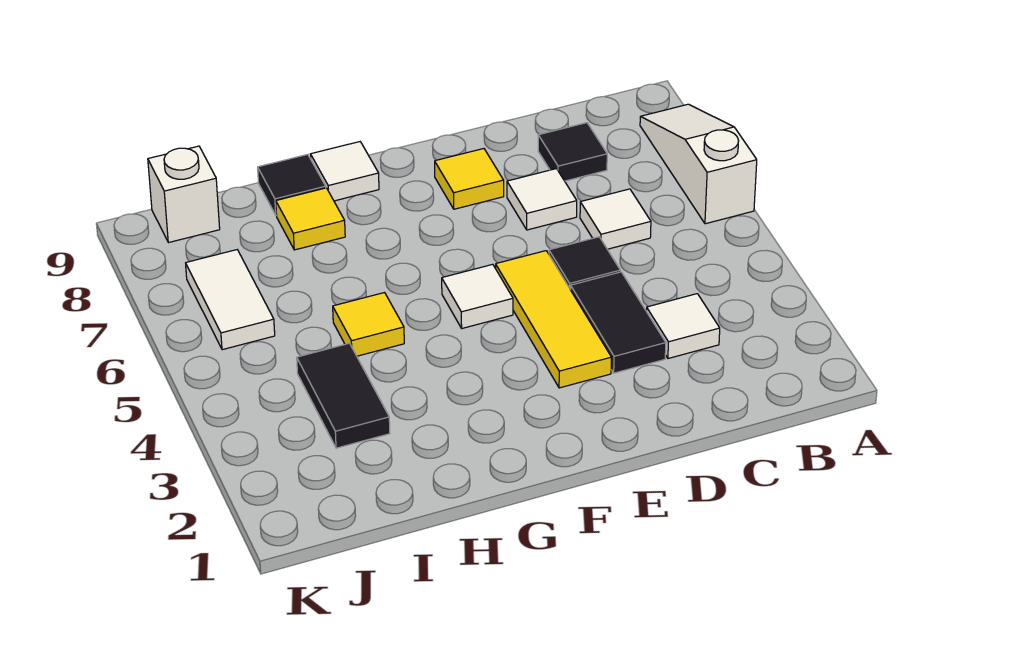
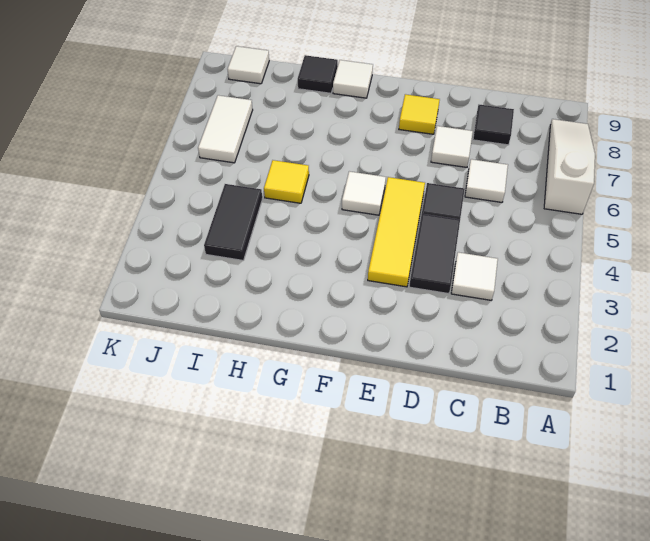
yellow tile H8 level 1 -> none
white brick J9 level 1 -> white tile J9 level 1

